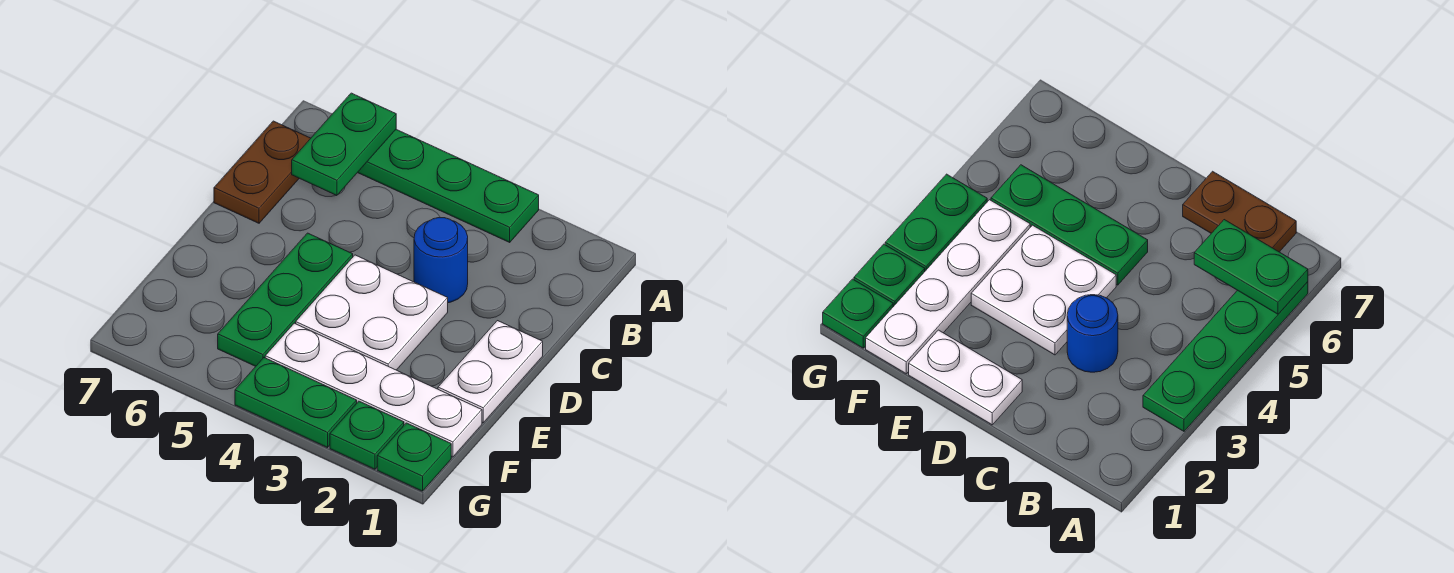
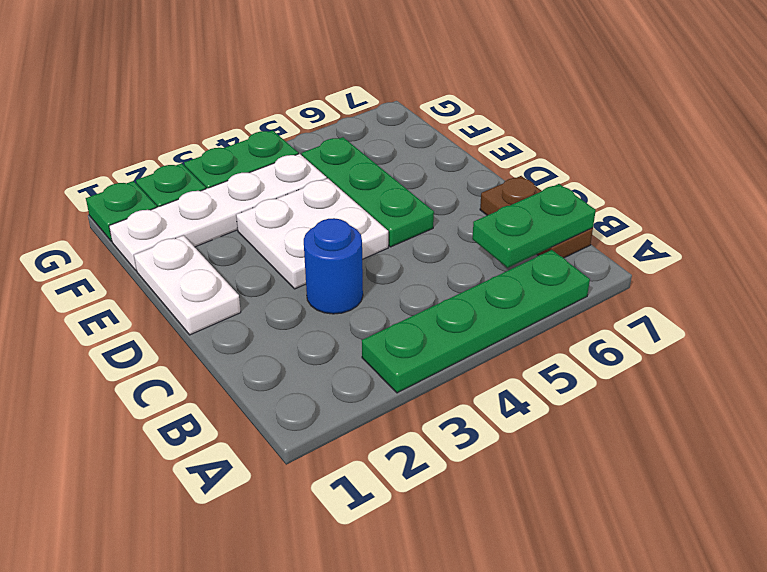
green plate A6:B6 level 2 -> green plate B6:B7 level 2

